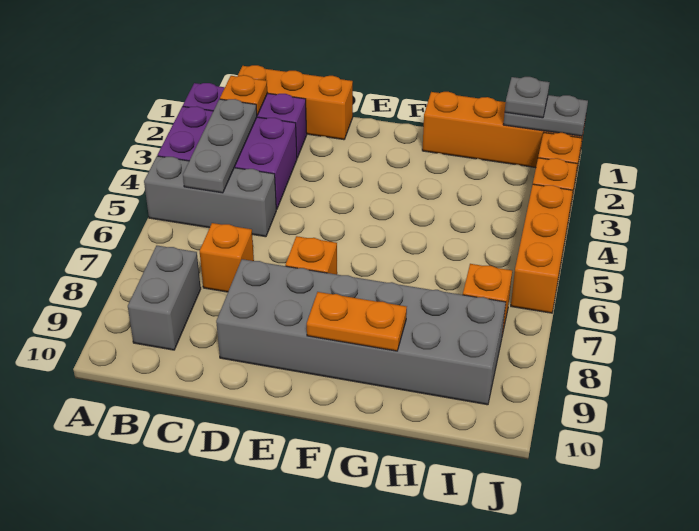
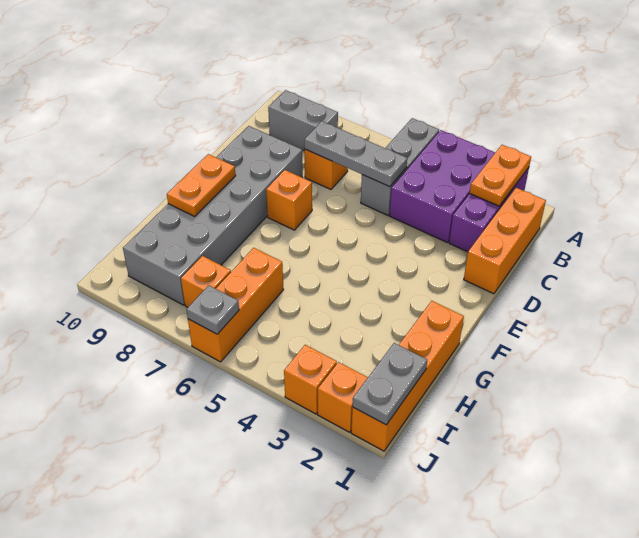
orange plate B2 level 2 -> orange plate A2:B2 level 2
grey plate B3:B5 level 2 -> grey plate C5:C7 level 2
grey plate I1 level 3 -> grey plate J6 level 2
orange brick J4:J6 level 1 -> orange brick H6:J6 level 1

